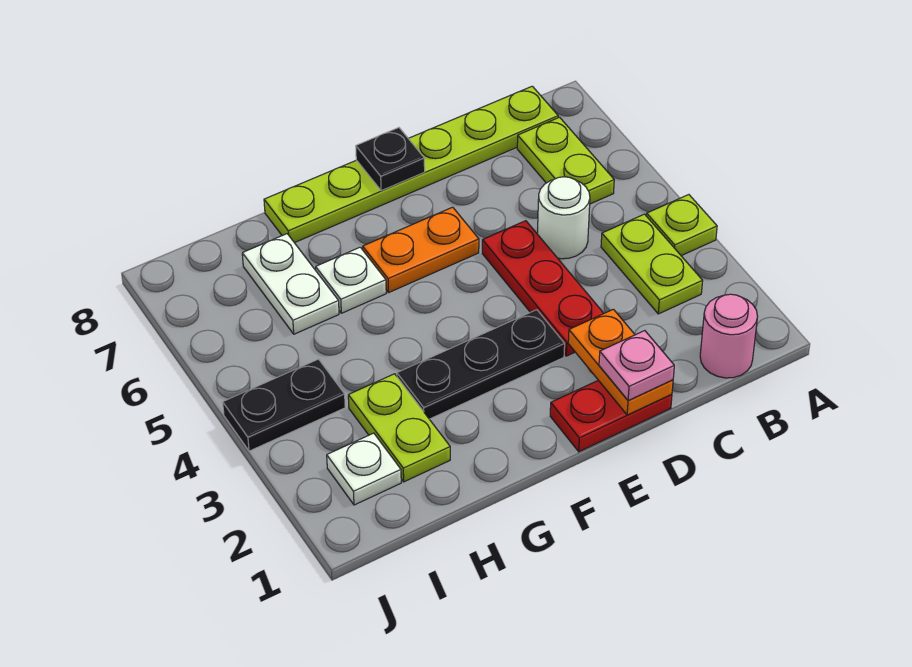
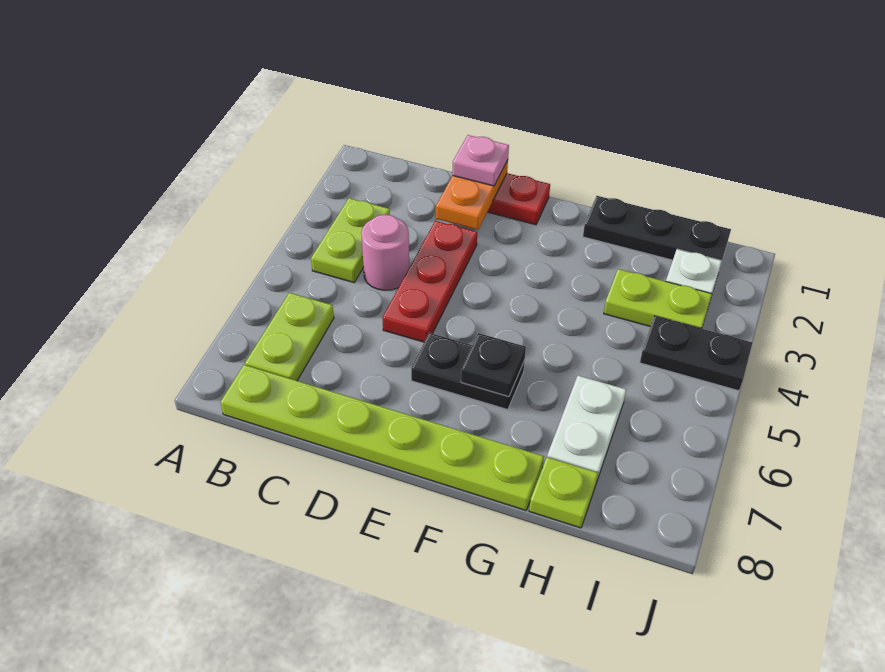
lime plate A4 level 1 -> lime plate H8 level 1
pink round brick B1 level 1 -> pink round brick C4 level 1
white round brick C5 level 1 -> none
black plate E3:G3 level 1 -> black plate G1:I1 level 1
orange plate E6:F6 level 1 -> black plate E6:F6 level 1
black plate E8 level 2 -> black plate F6 level 2
white plate G6 level 1 -> none
lime plate H2:H3 level 1 -> lime plate H3:I3 level 1

